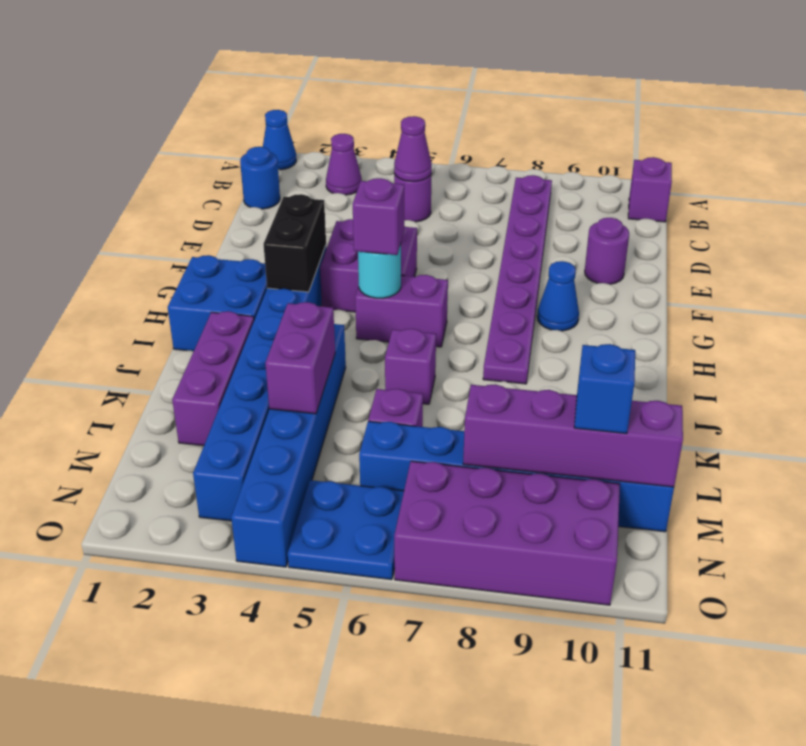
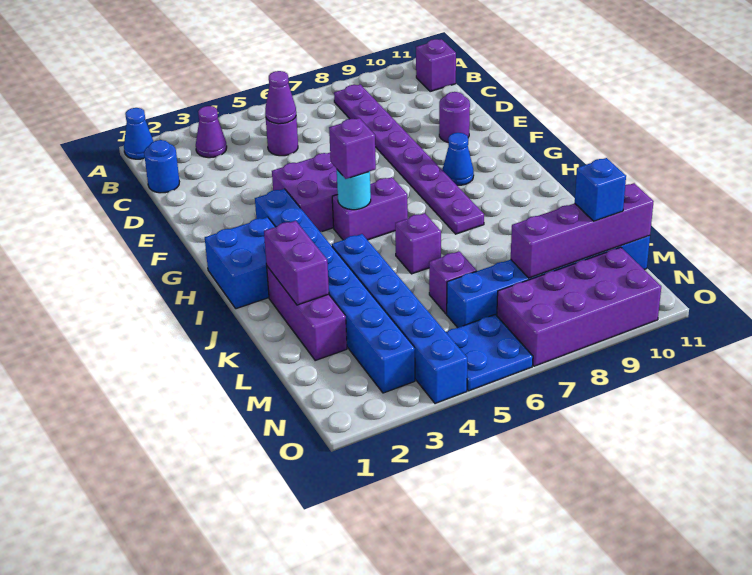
black brick G3:H3 level 2 -> none
purple brick K4:L4 level 2 -> purple brick J2:K2 level 2

